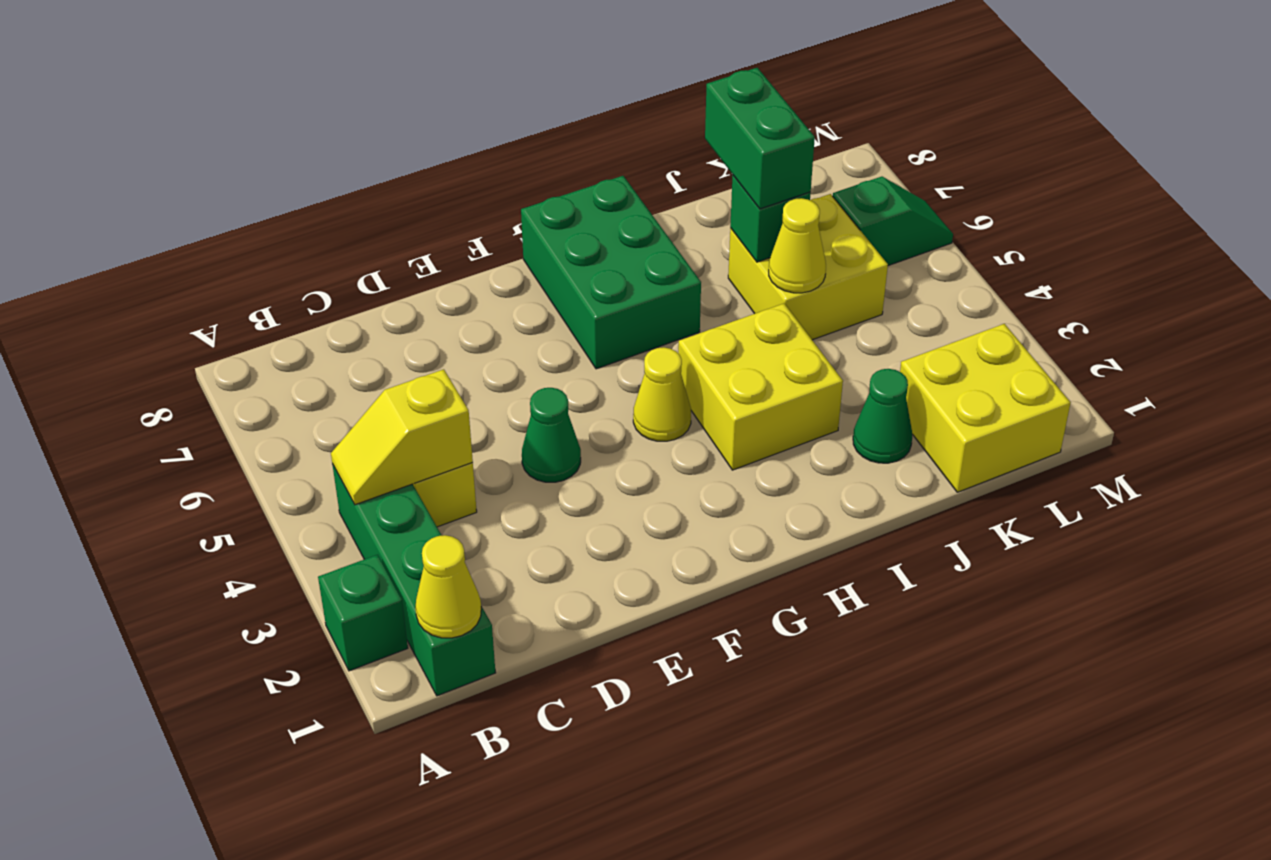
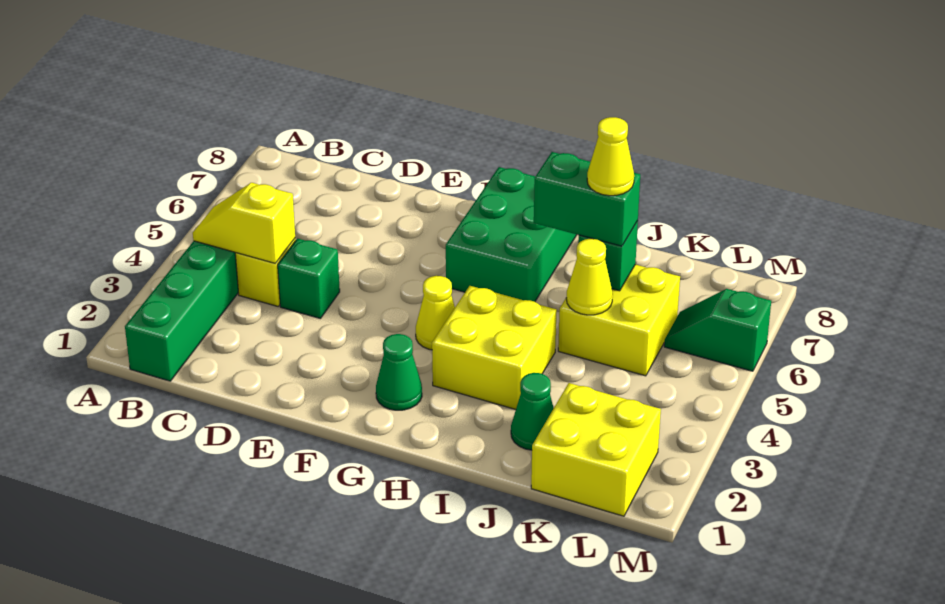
green brick A2 level 1 -> green brick D4 level 1
yellow cone B1 level 2 -> yellow cone J6 level 4
green cone E4 level 1 -> green cone G2 level 1
green brick J6:J7 level 3 -> green brick I6:J6 level 3
green slope L6:M6 level 1 top L -> green slope L6:M6 level 1 top M

